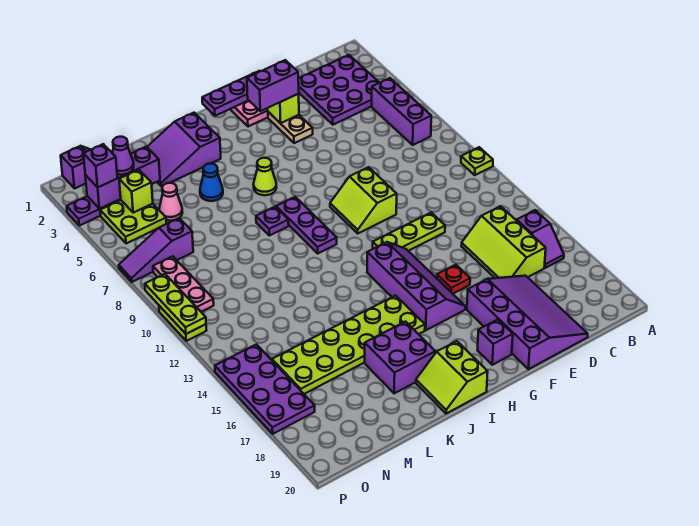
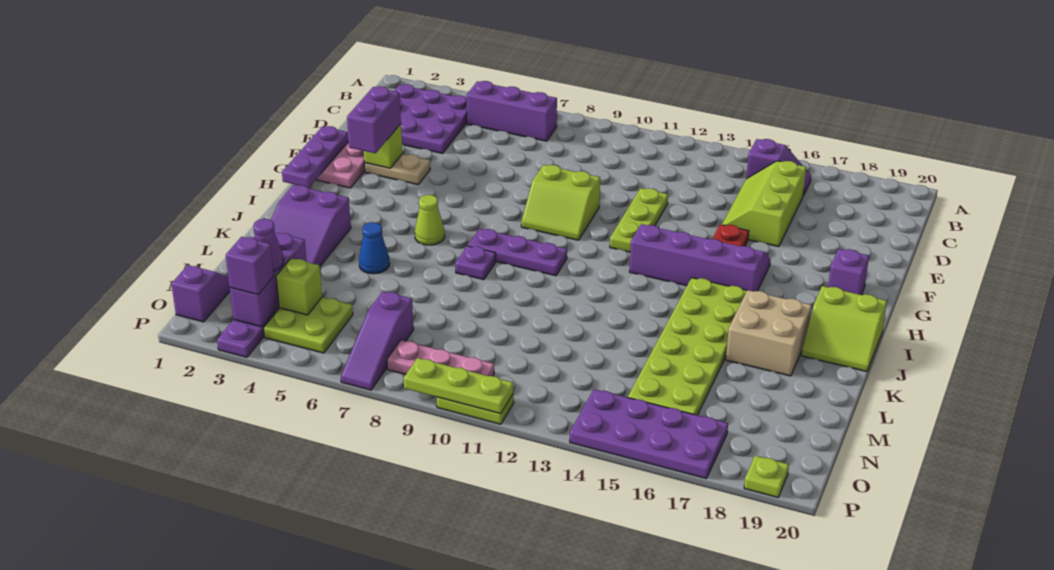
lime plate A10 level 1 -> lime plate P19 level 1
lime slope C14:D16 level 1 top C -> lime slope C15:E16 level 1 top 16
purple slope D17:F20 level 1 top F -> none
purple brick J17:K18 level 1 -> tan brick J17:K18 level 1
pink cone M5 level 1 -> none

